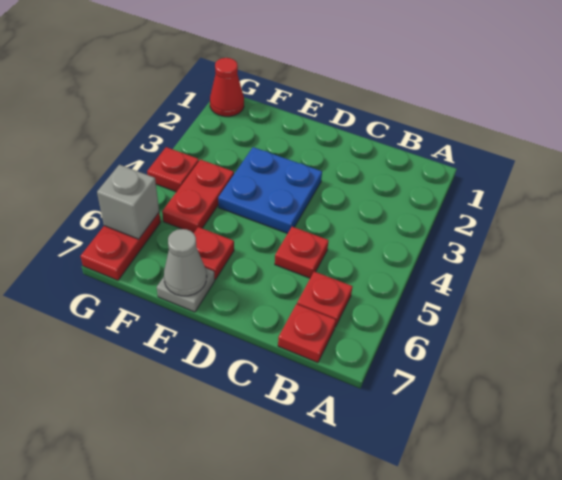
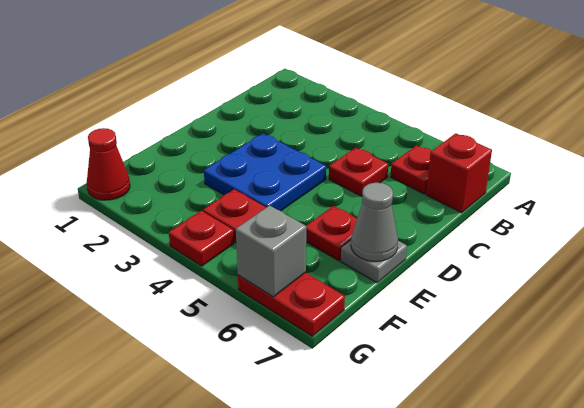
red plate B7 level 1 -> red brick B7 level 1

